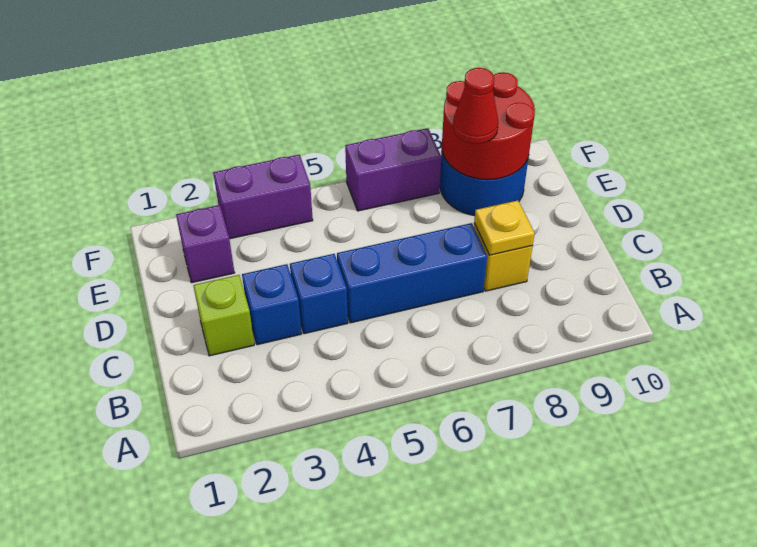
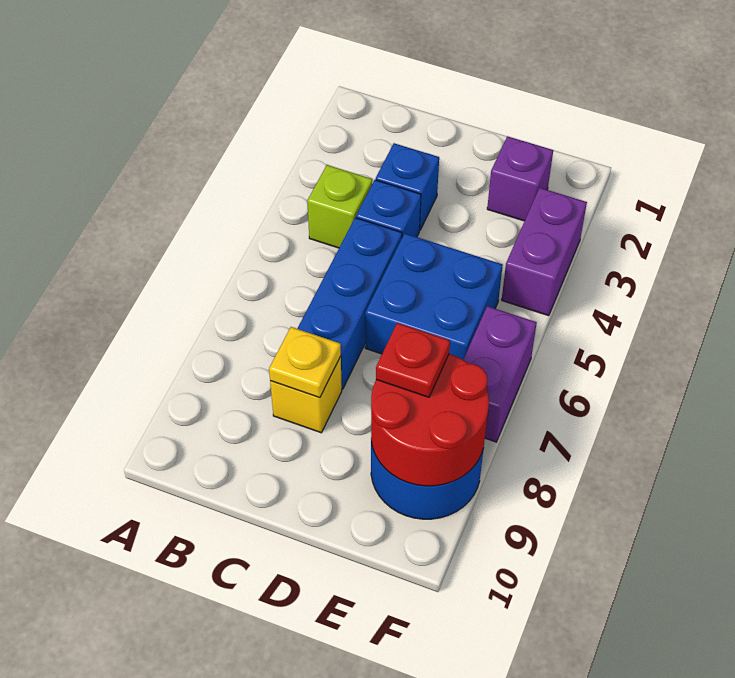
lime brick C2 level 1 -> lime brick B4 level 1
none -> blue brick D5:E6 level 1
red cone E8 level 3 -> red plate E8 level 3

